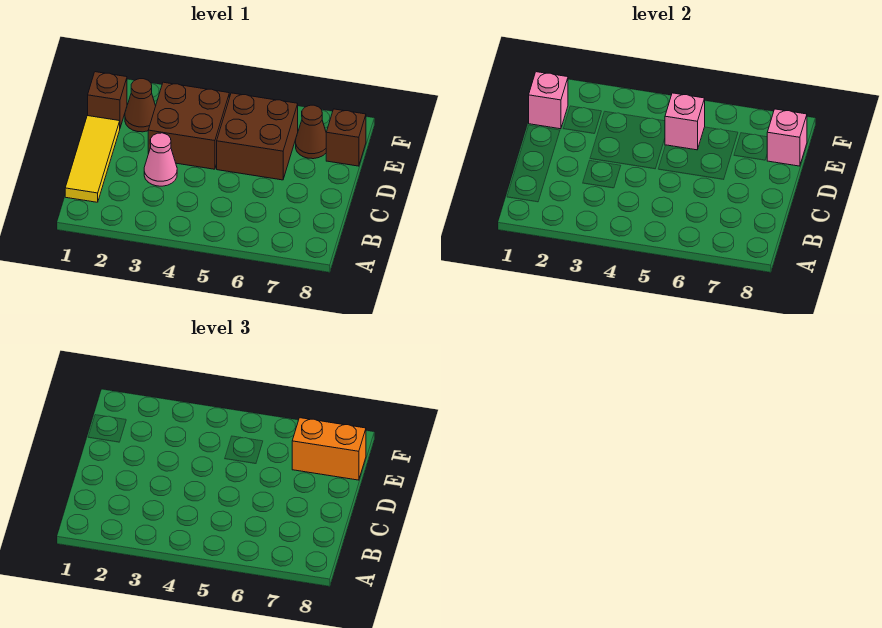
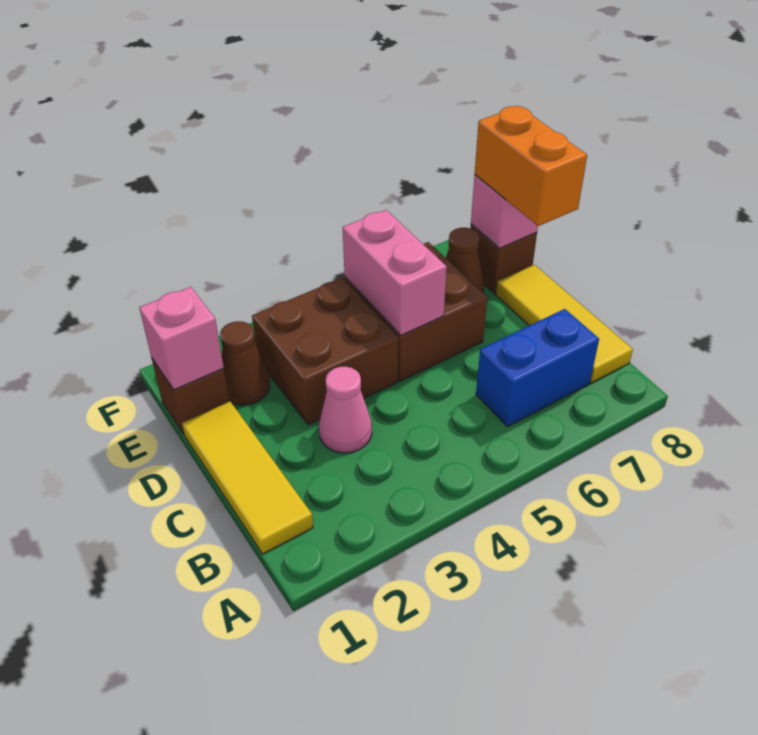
none -> blue brick B6:B7 level 1
none -> yellow tile B8:D8 level 1
pink brick E5 level 2 -> pink brick D5:E5 level 2
orange brick E7:E8 level 3 -> orange brick D8:E8 level 3

